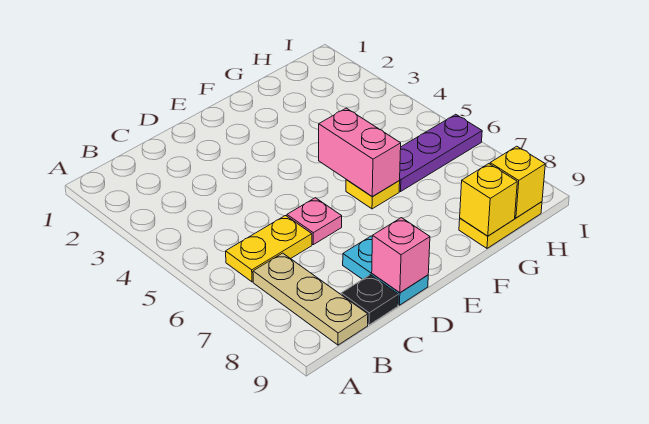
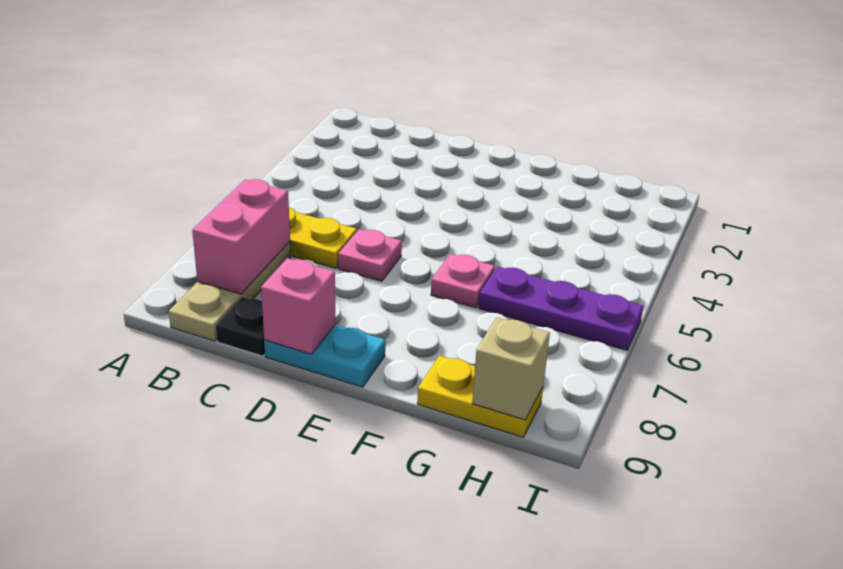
cyan plate D8:D9 level 1 -> cyan plate D9:E9 level 1
pink brick F5:F6 level 2 -> pink brick B7:B8 level 2
yellow plate F6 level 1 -> pink plate F6 level 1
yellow brick G9 level 2 -> none
yellow brick H9 level 2 -> tan brick H9 level 2

